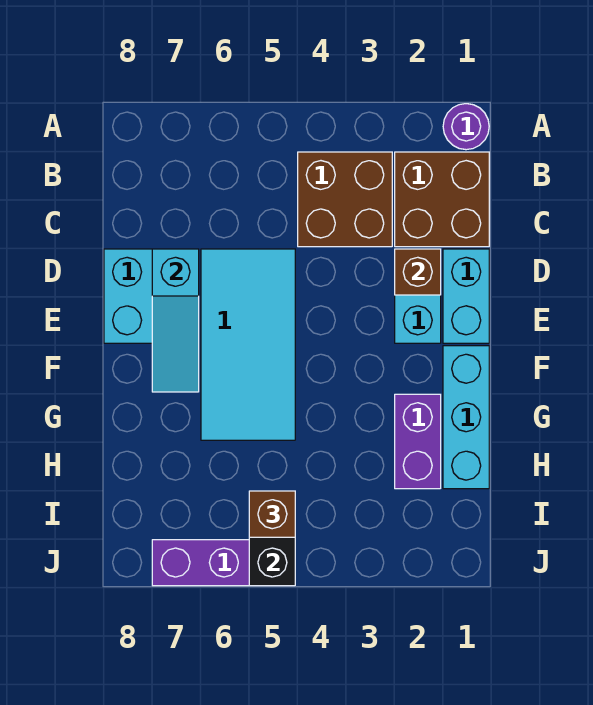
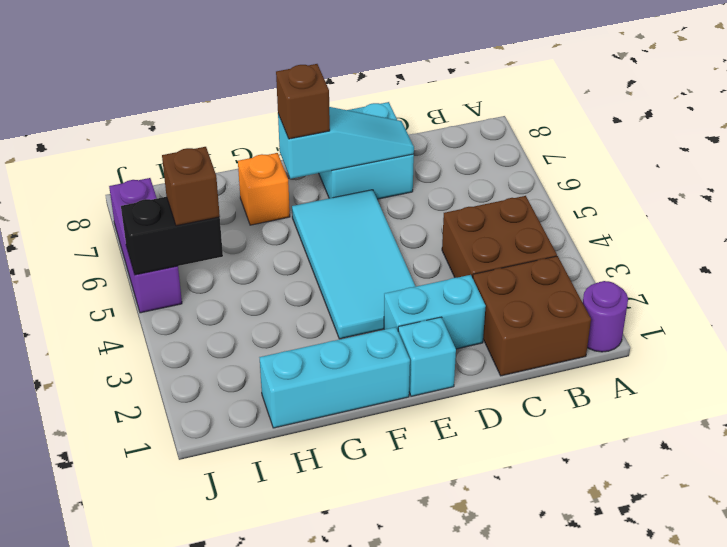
cyan brick D1:E1 level 1 -> cyan brick E1 level 1
brown brick D2 level 2 -> brown brick F7 level 3
cyan tile D5:G6 level 1 -> cyan tile E3:F6 level 1
cyan slope D7:F7 level 2 top D -> cyan slope D7:F7 level 2 top F
purple brick G2:H2 level 1 -> none
none -> orange brick G7 level 1

